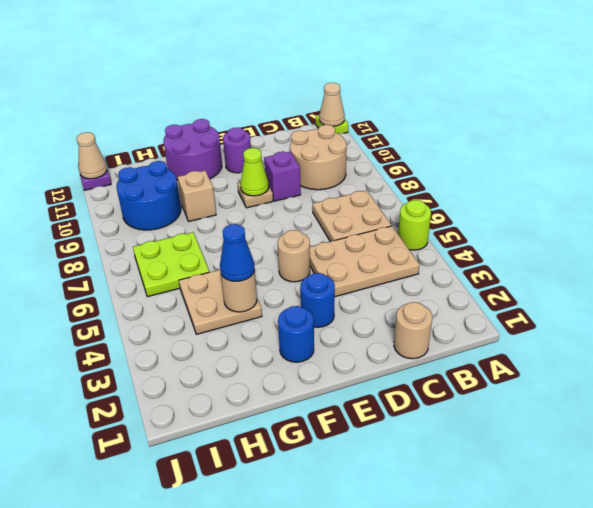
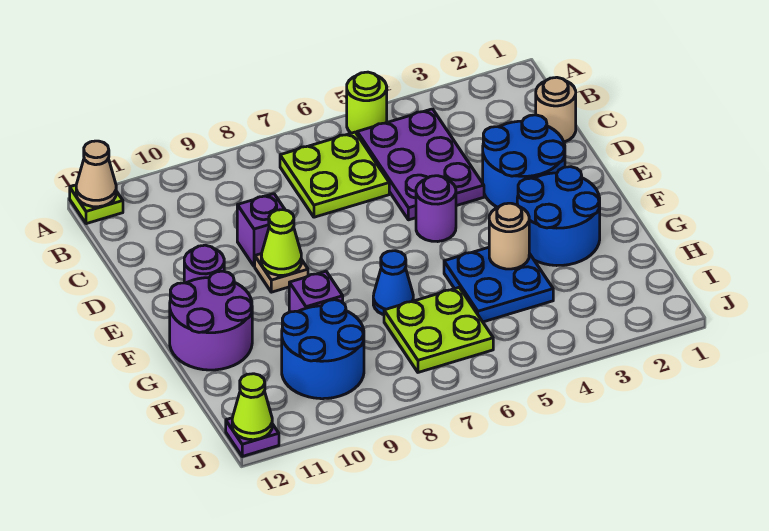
tan plate B4:D5 level 1 -> purple plate B4:D5 level 1
tan plate B6:C7 level 1 -> lime plate B6:C7 level 1
tan round brick B9:C10 level 1 -> none
blue round brick E3 level 1 -> blue round brick D2:E3 level 1
tan round brick E5 level 1 -> purple round brick E5 level 1
blue round brick F2 level 1 -> blue round brick F2:G3 level 1
tan plate G4:H5 level 1 -> blue plate G4:H5 level 1
blue cone G4 level 3 -> blue cone G7 level 1
tan brick G9 level 1 -> purple brick G9 level 1
tan cone J12 level 2 -> lime cone J12 level 2

